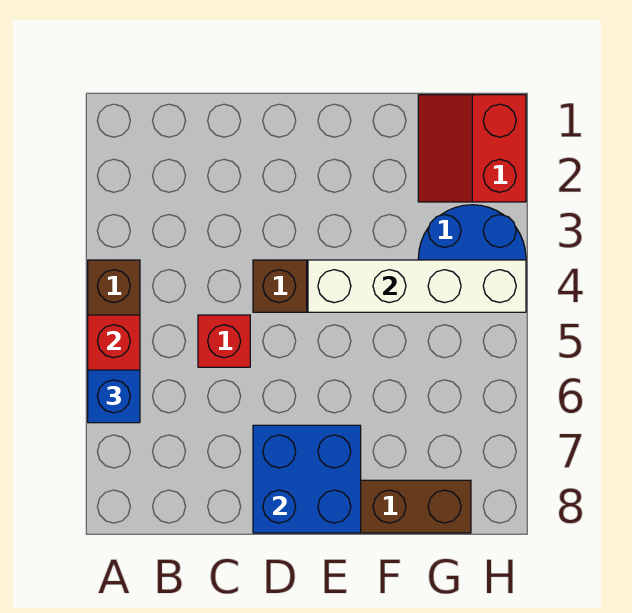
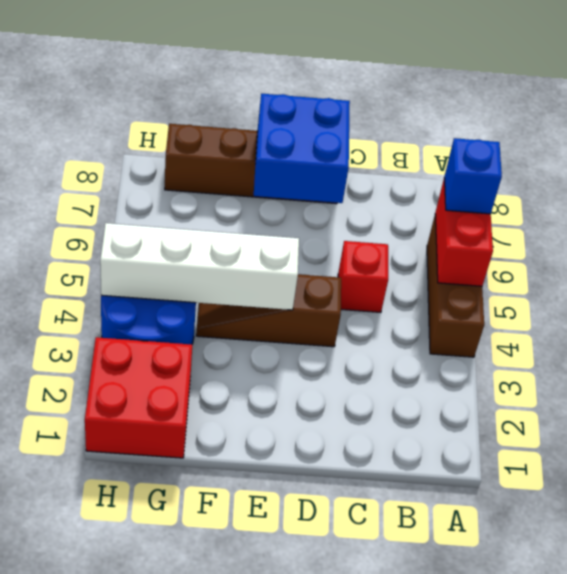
red slope G1:H2 level 1 top H -> red brick G1:H2 level 1

